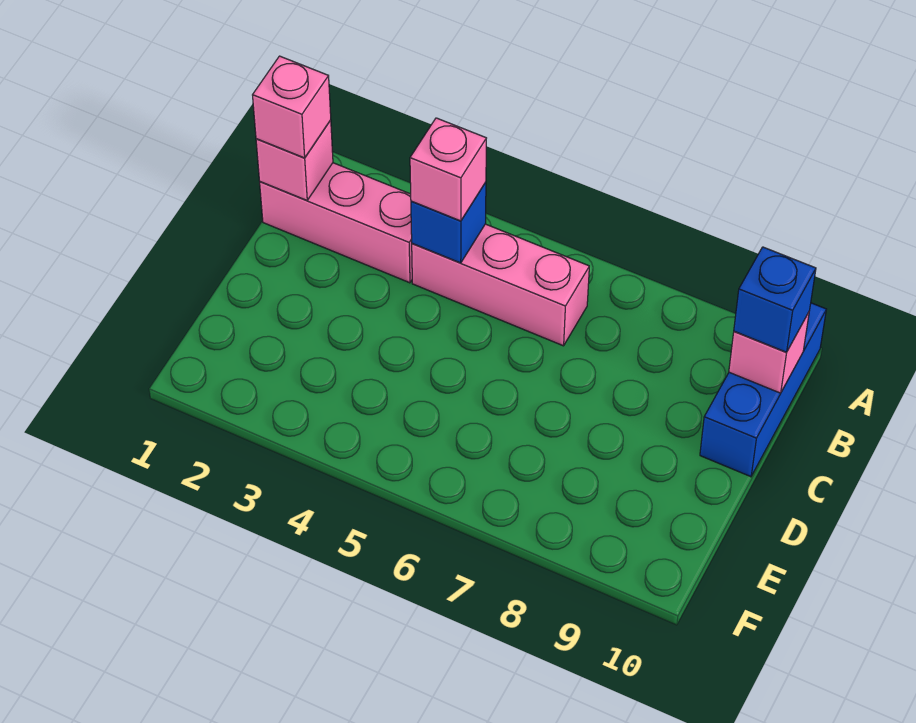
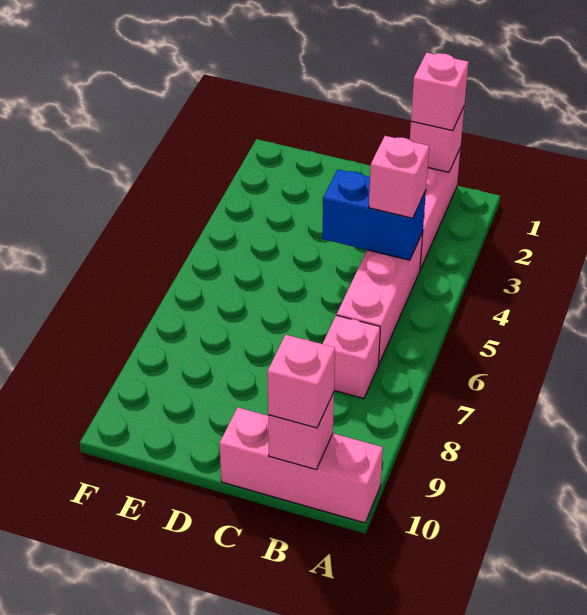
blue brick A10:C10 level 1 -> pink brick A10:C10 level 1
blue brick B4 level 2 -> blue brick B4:C4 level 2
none -> pink brick B7 level 1
blue brick B10 level 3 -> pink brick B10 level 3

